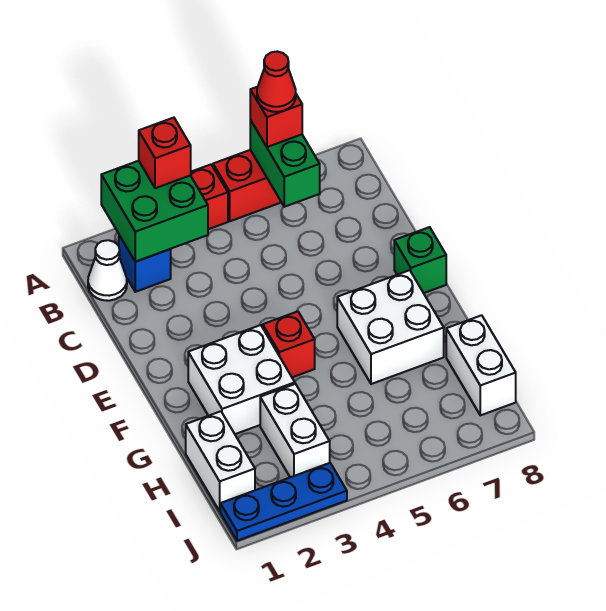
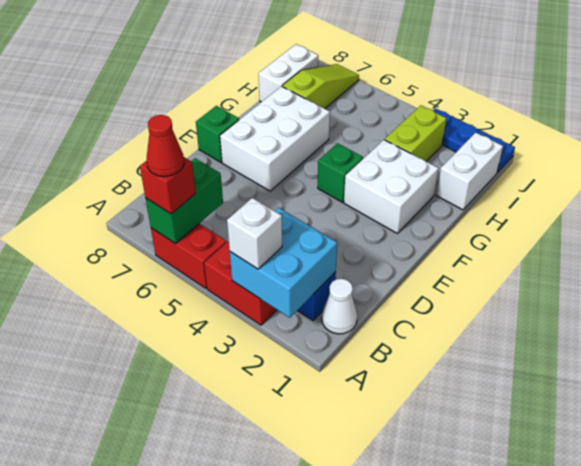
green brick A2:B3 level 2 -> cyan brick A2:B3 level 2
red brick A3 level 3 -> white brick A3 level 3
red brick F4 level 1 -> green brick F4 level 1
white brick F6:G7 level 1 -> white brick E6:G7 level 1
white brick H3:I3 level 1 -> lime brick H3:I3 level 1
none -> lime slope H7:J7 level 1 top H

